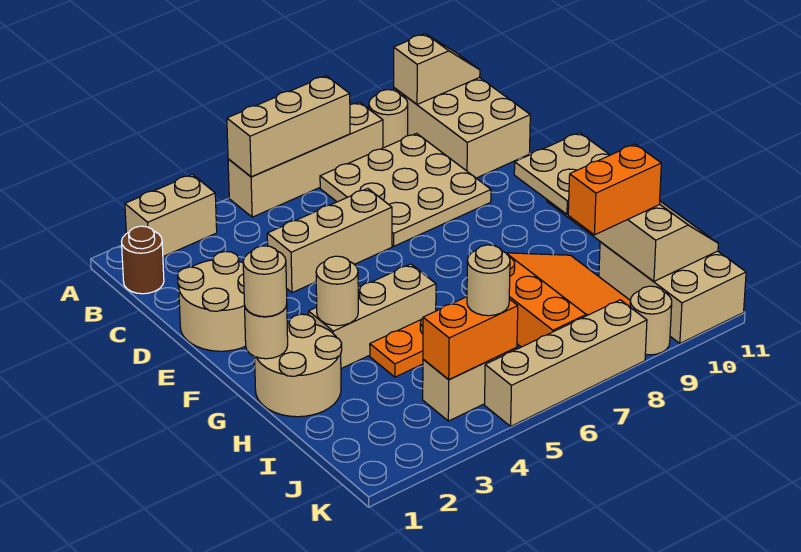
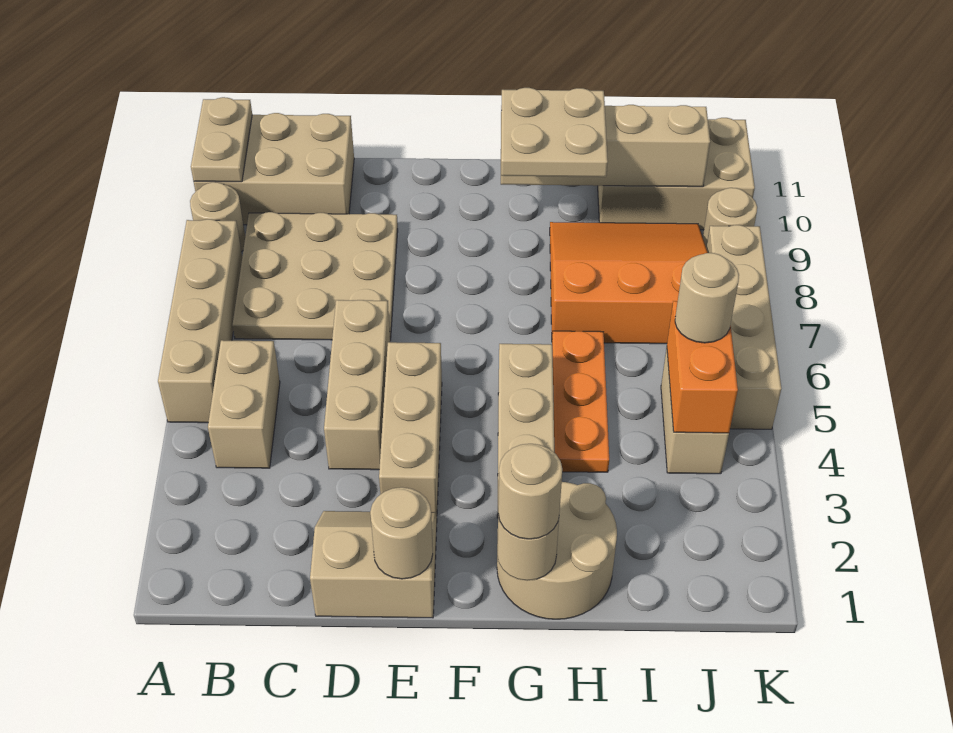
tan brick A2:A3 level 1 -> tan brick B4:B5 level 1
tan brick A5:A7 level 2 -> tan brick E3:E5 level 1
tan slope A10:A11 level 2 top 10 -> tan plate A10:A11 level 2
brown round brick B1 level 1 -> none
tan round brick D1:E2 level 1 -> tan slope D1:E2 level 1 top 1
tan round brick G3 level 2 -> tan round brick E1 level 2
orange brick I9:I10 level 3 -> none

